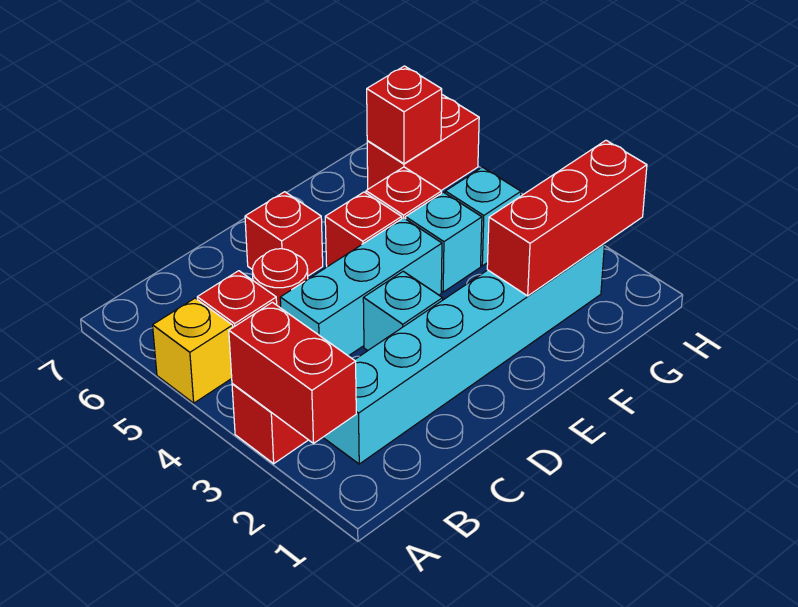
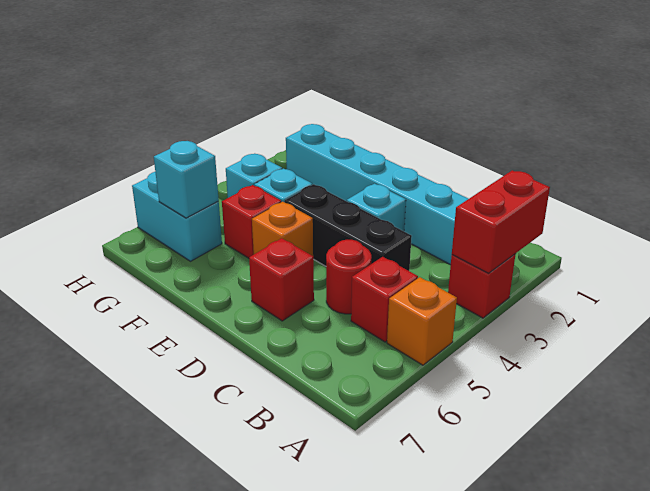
yellow brick A5 level 1 -> orange brick A5 level 1
cyan brick C4:E4 level 1 -> black brick C4:E4 level 1
red brick E5 level 1 -> orange brick E5 level 1
red brick F2:H2 level 2 -> none
red brick G6:H6 level 1 -> cyan brick G6:H6 level 1
red brick G6 level 2 -> cyan brick G6 level 2

